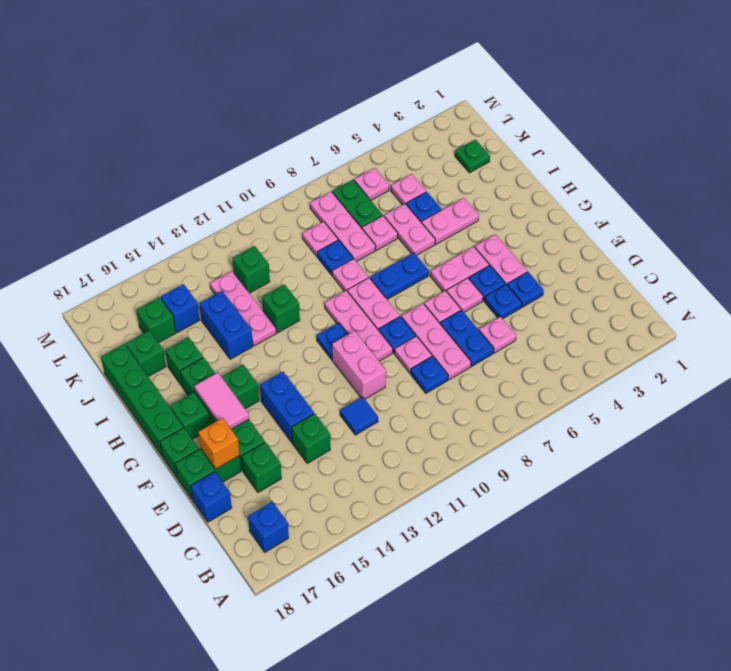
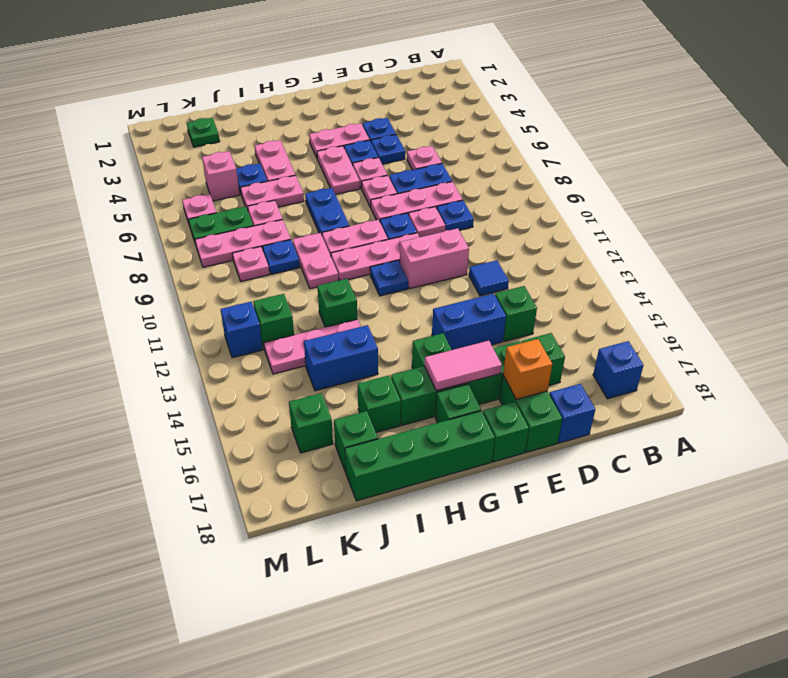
pink plate I9 level 1 -> pink plate I9:I10 level 1
pink plate K5 level 1 -> pink brick K5 level 1
blue brick K15 level 1 -> blue brick L12 level 1

